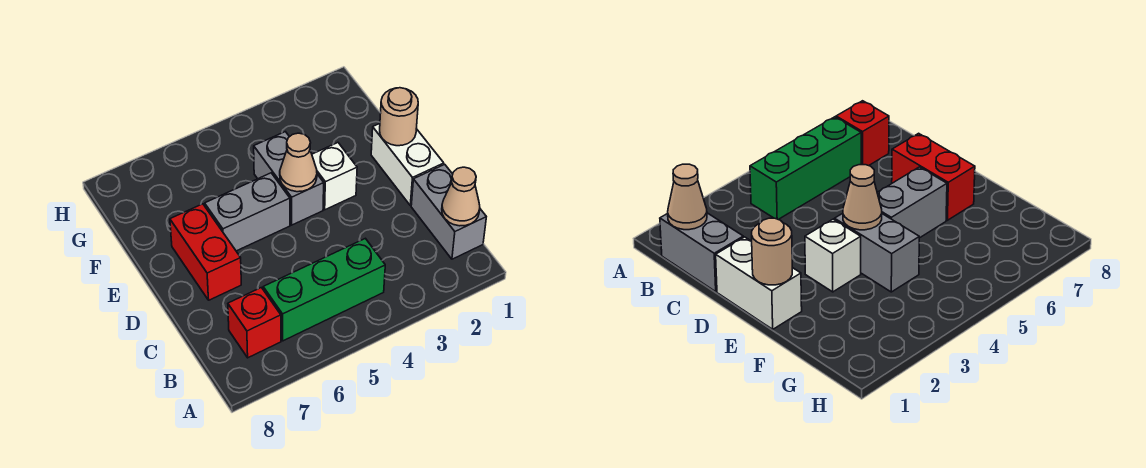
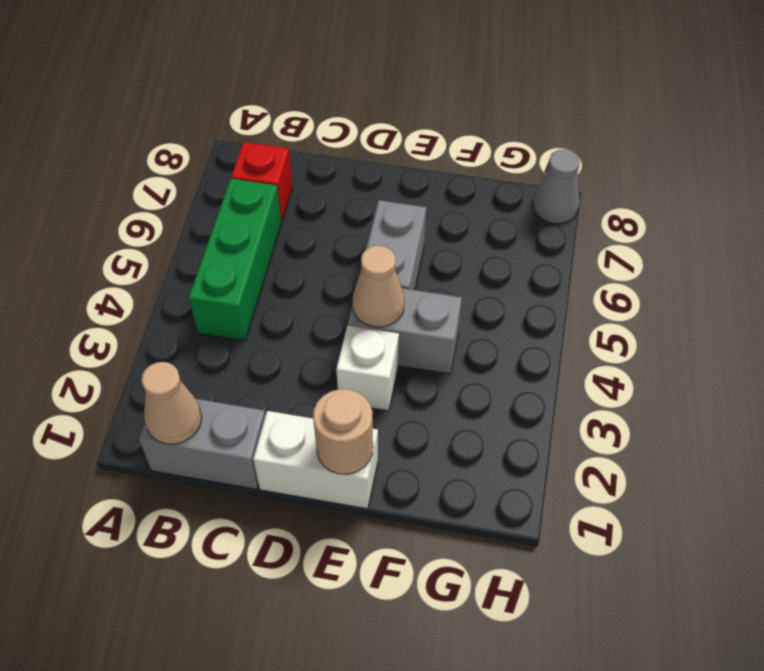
red brick D7:E7 level 1 -> none
none -> grey cone H8 level 1

